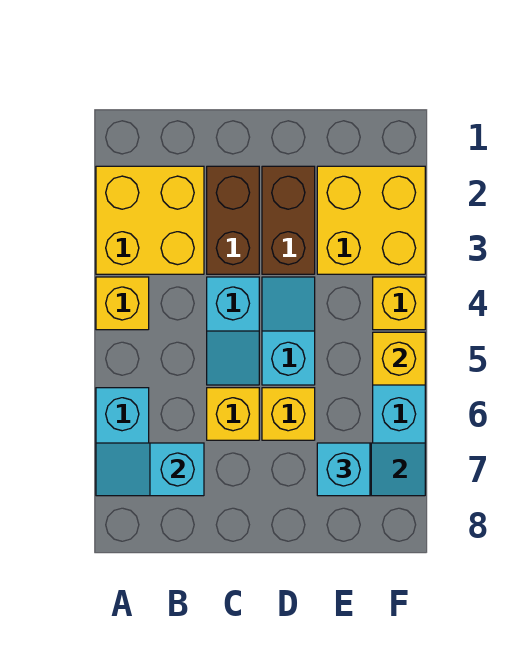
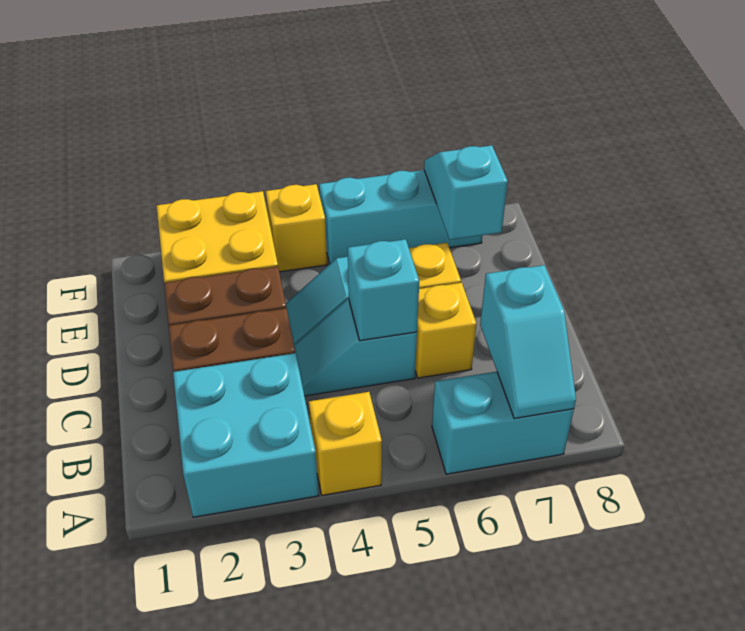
yellow brick A2:B3 level 1 -> cyan brick A2:B3 level 1
cyan slope C4:C5 level 1 top 4 -> cyan slope C4:C5 level 1 top 5
cyan brick E7 level 3 -> cyan brick C5 level 2
yellow brick F5 level 2 -> none

